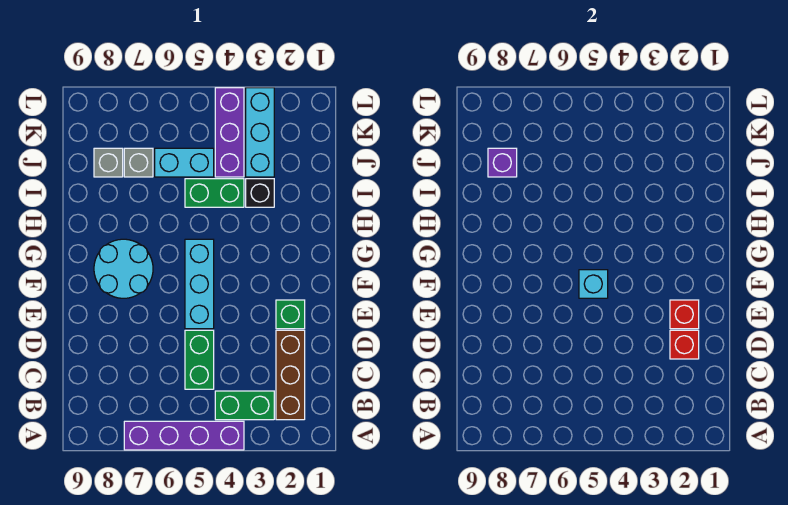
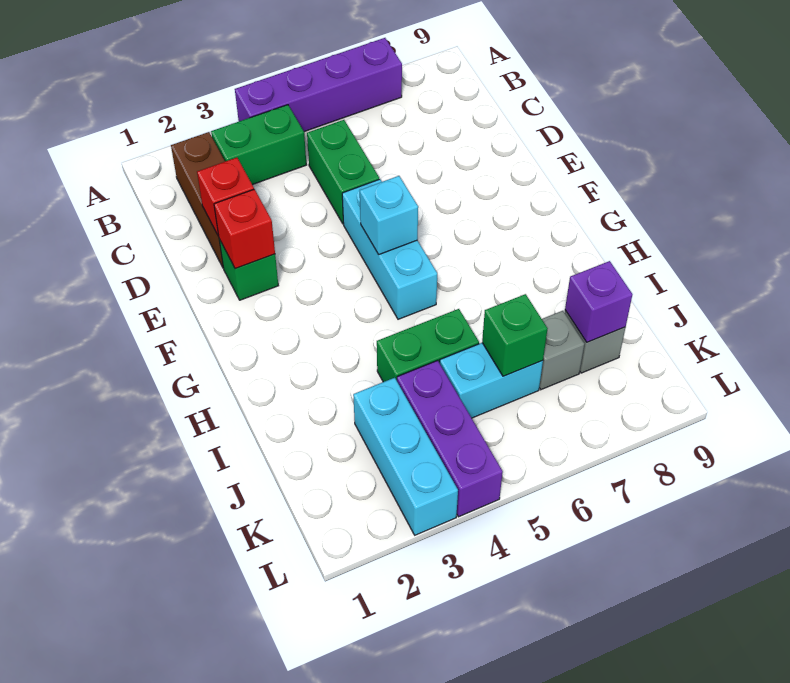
cyan round brick F7:G8 level 1 -> none
black brick I3 level 1 -> none
none -> green brick J6 level 2

